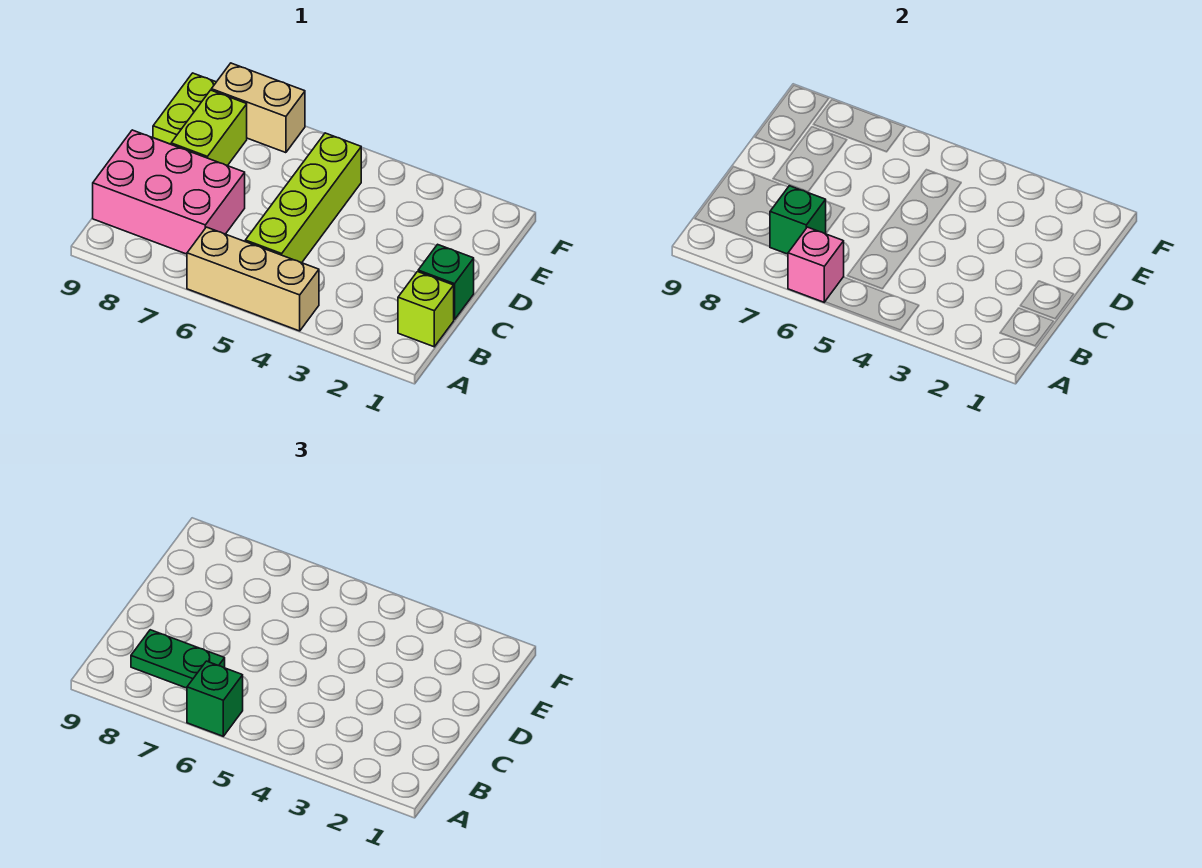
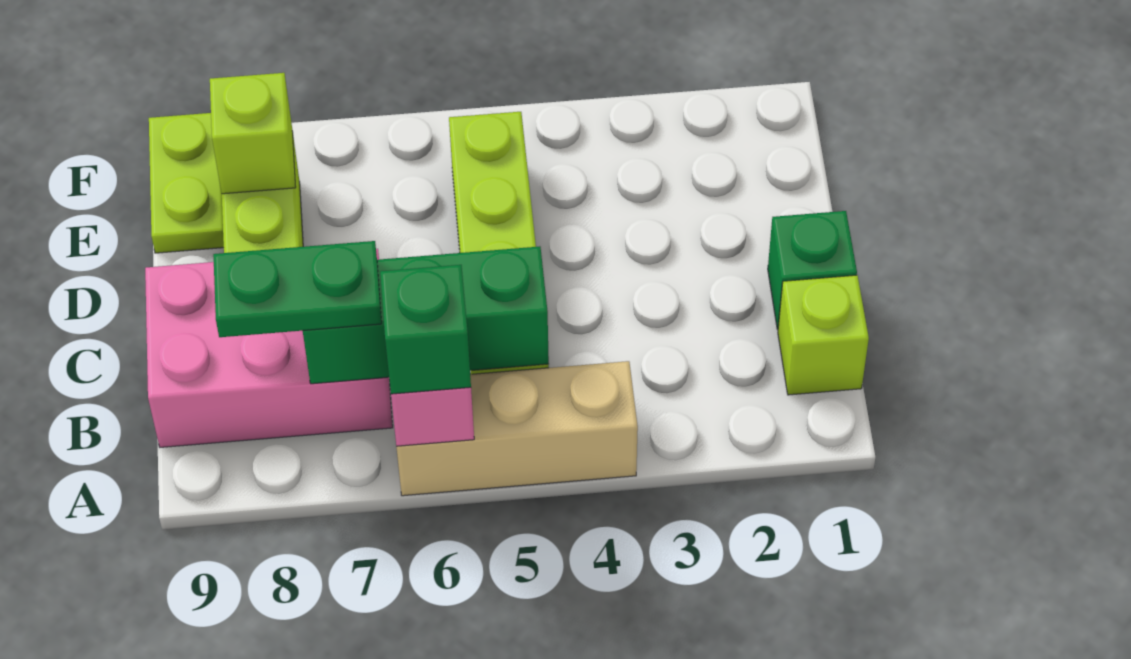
green brick B7 level 2 -> green brick B5:B7 level 2
none -> lime brick E8 level 2
tan brick F7:F8 level 1 -> none

